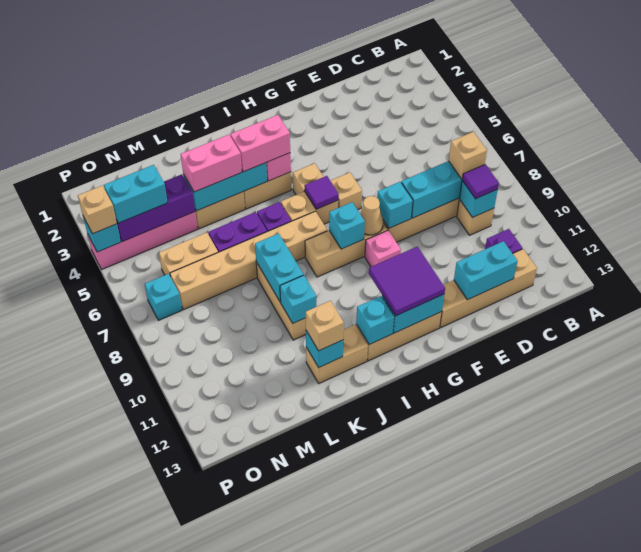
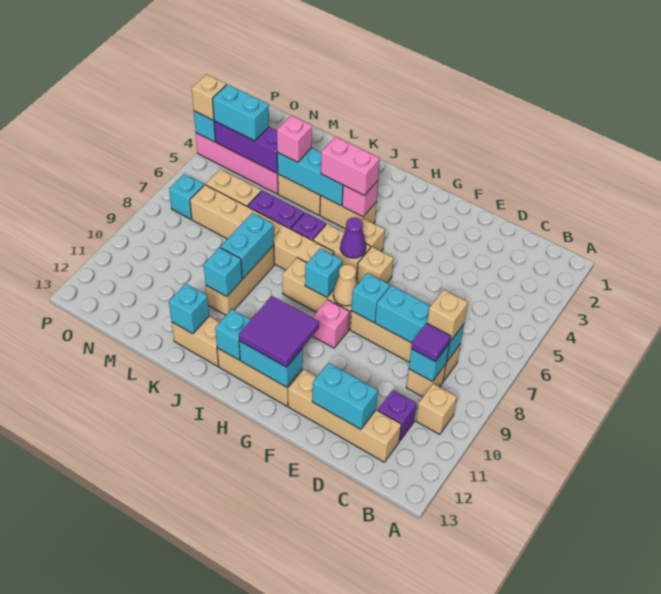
purple tile H6 level 2 -> purple cone H6 level 2
pink brick K4:L4 level 3 -> pink brick L4 level 3
tan brick K12 level 3 -> tan brick B10 level 1

